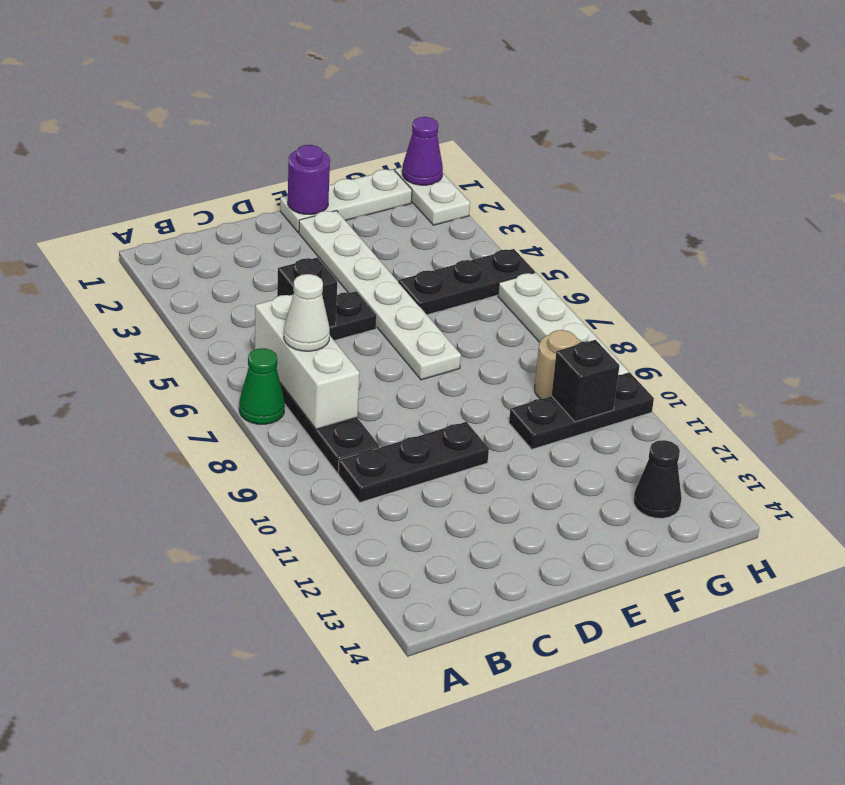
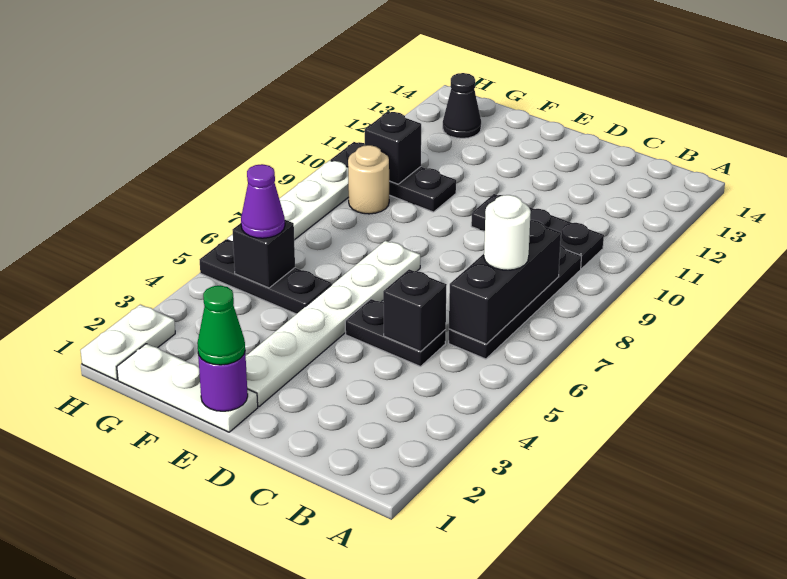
green cone A7 level 1 -> green cone E1 level 3
white brick B6:B8 level 2 -> black brick B6:B8 level 2
white cone B7 level 3 -> white round brick B7 level 3
none -> black brick G5 level 2
purple cone H1 level 2 -> purple cone G5 level 3

